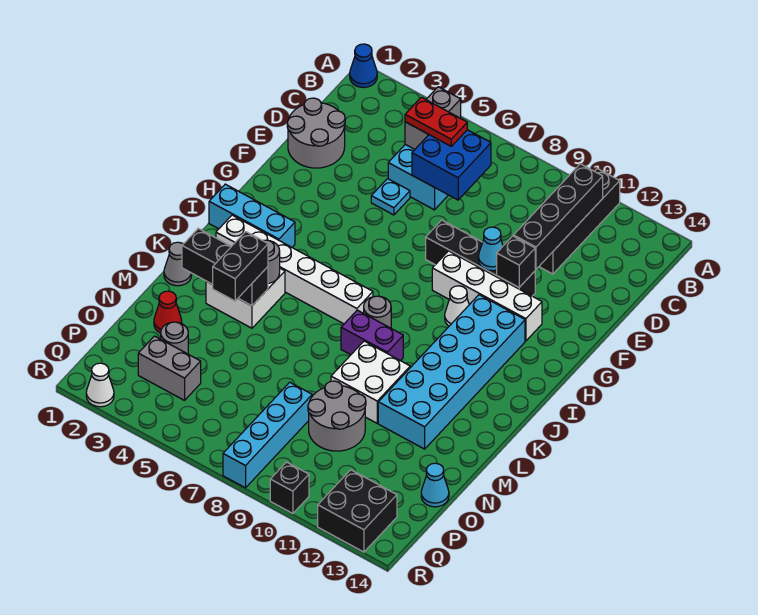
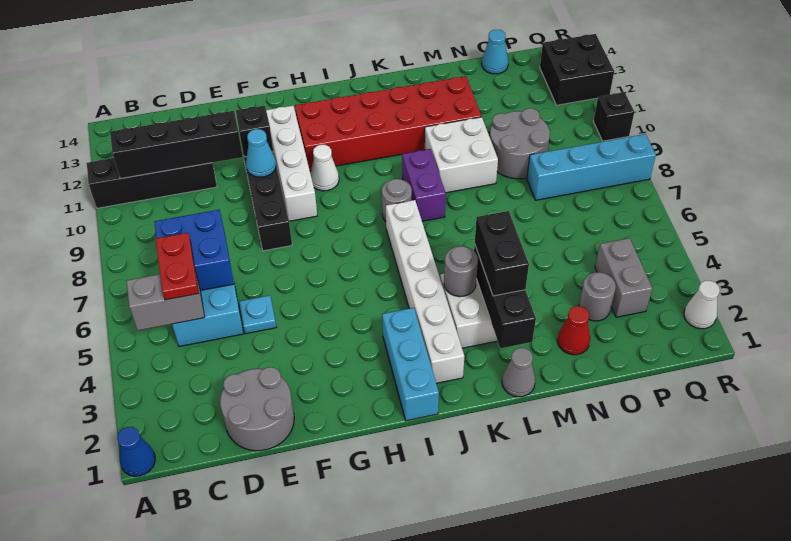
cyan brick H11:M12 level 1 -> red brick H11:M12 level 1
black brick L4:M4 level 3 -> black brick L3:L4 level 3

